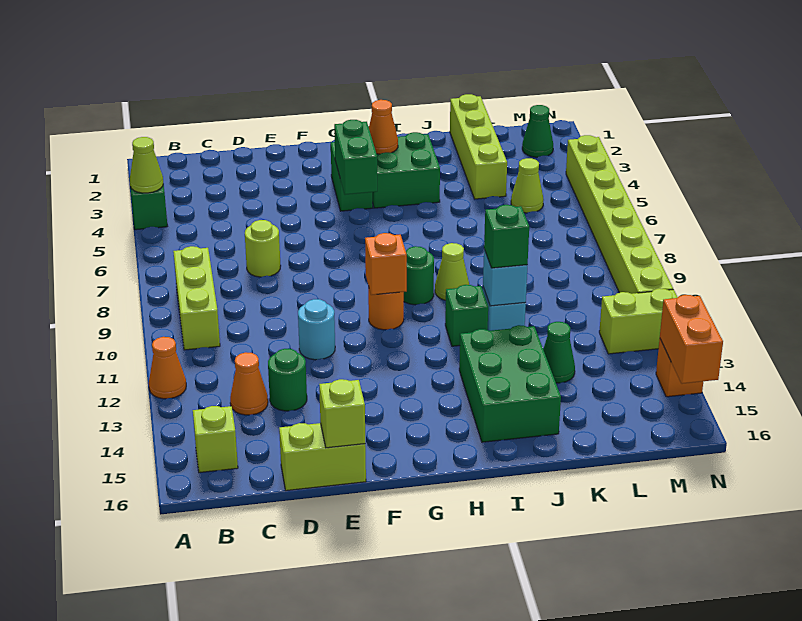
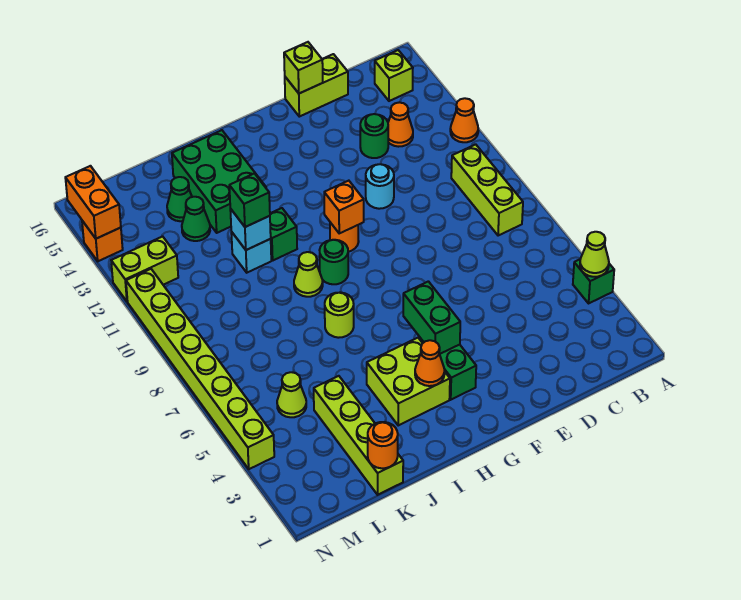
lime round brick D7 level 1 -> lime round brick I7 level 1
green brick H3:I4 level 1 -> lime brick H3:I4 level 1
none -> orange round brick K1 level 2
green cone M2 level 1 -> green cone K14 level 1

